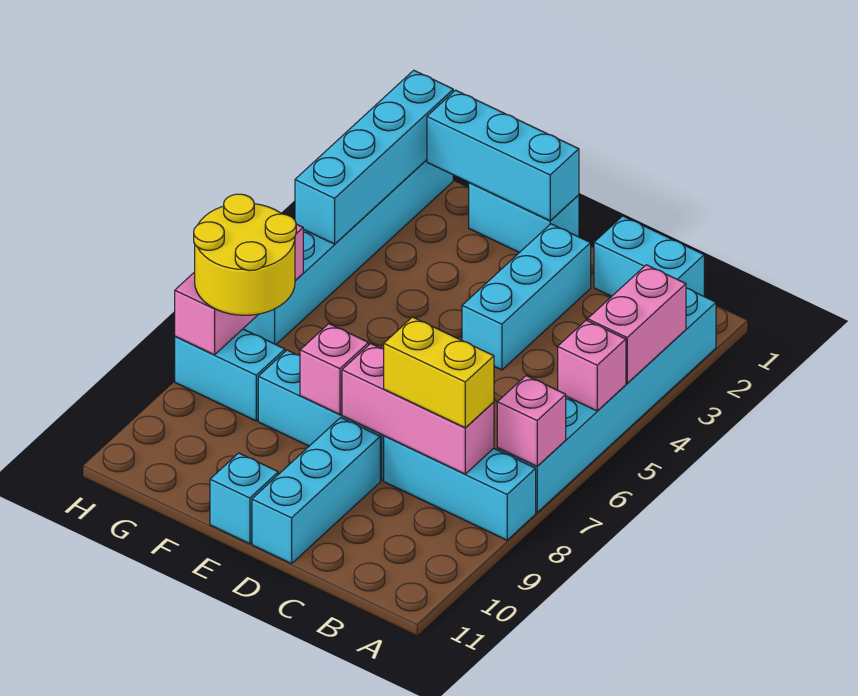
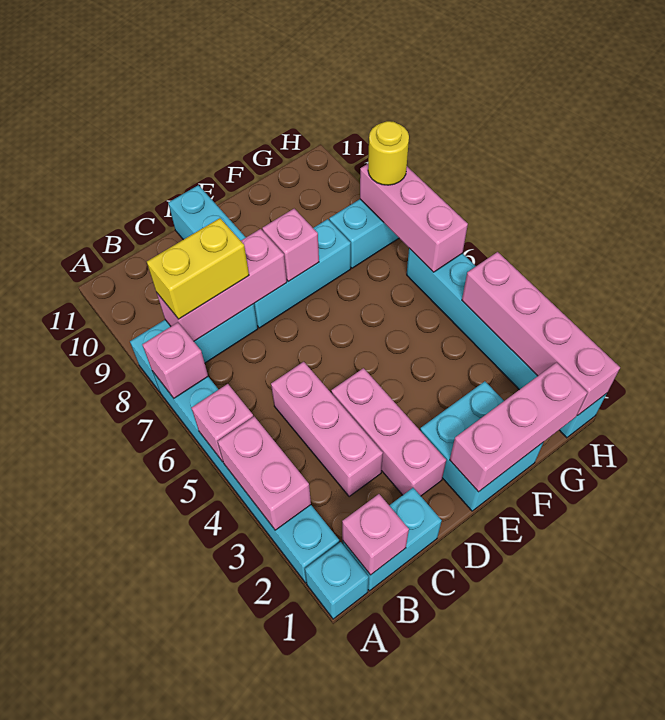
none -> pink brick B1 level 2
none -> pink brick C3:C5 level 1
cyan brick D2:D4 level 1 -> pink brick D2:D4 level 1
cyan brick E1:F1 level 1 -> cyan brick E1:F2 level 1
cyan brick E1:G1 level 2 -> pink brick E1:G1 level 2
cyan brick E11 level 1 -> cyan brick A1 level 1
yellow round brick G7:H8 level 3 -> yellow round brick H8 level 3
cyan brick H1:H4 level 2 -> pink brick H1:H4 level 2

